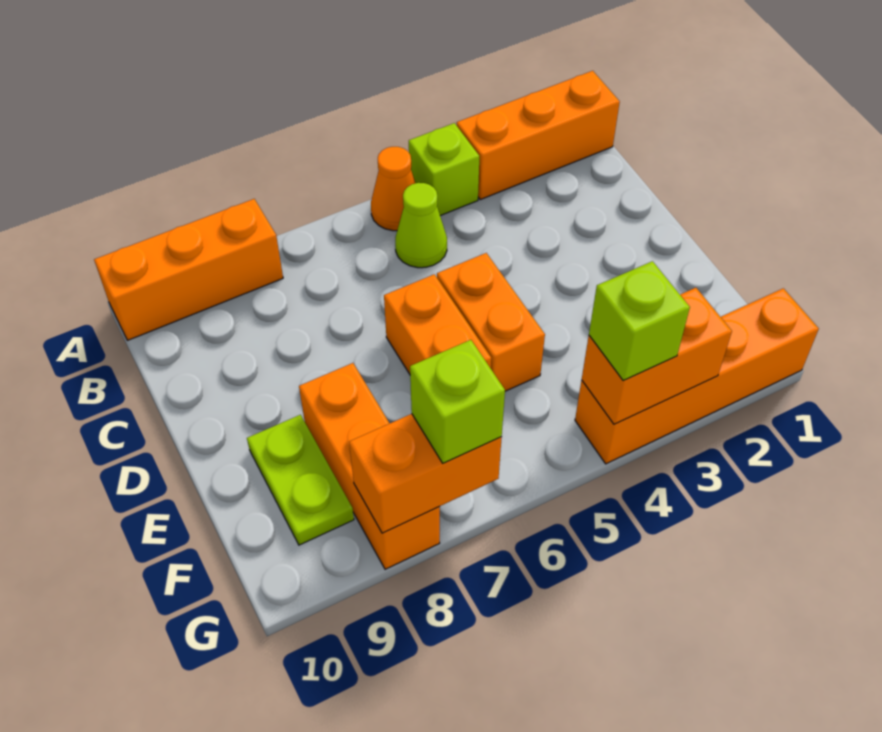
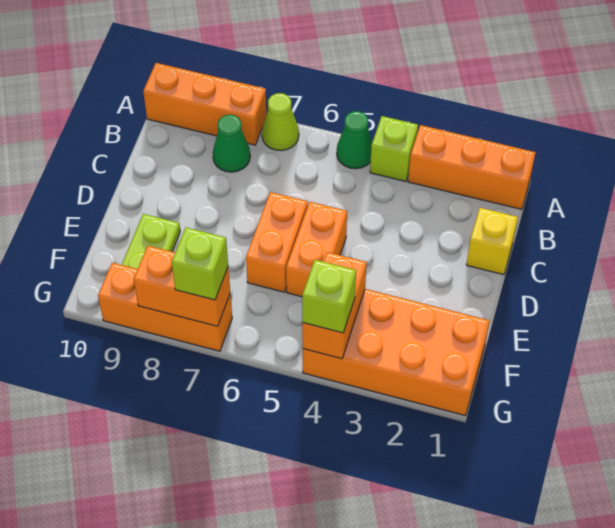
orange cone A5 level 1 -> green cone A5 level 1
lime cone B5 level 1 -> lime cone A7 level 1
none -> green cone B8 level 1
none -> yellow brick C1 level 1
orange brick E8:G8 level 1 -> orange brick G7:G9 level 1
orange brick G1:G4 level 1 -> orange brick F1:G4 level 1
orange brick G3:G4 level 2 -> orange brick F4:G4 level 2

